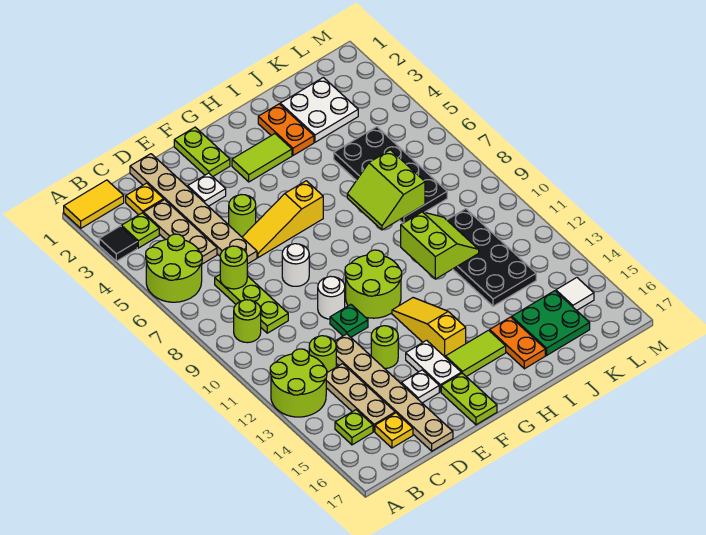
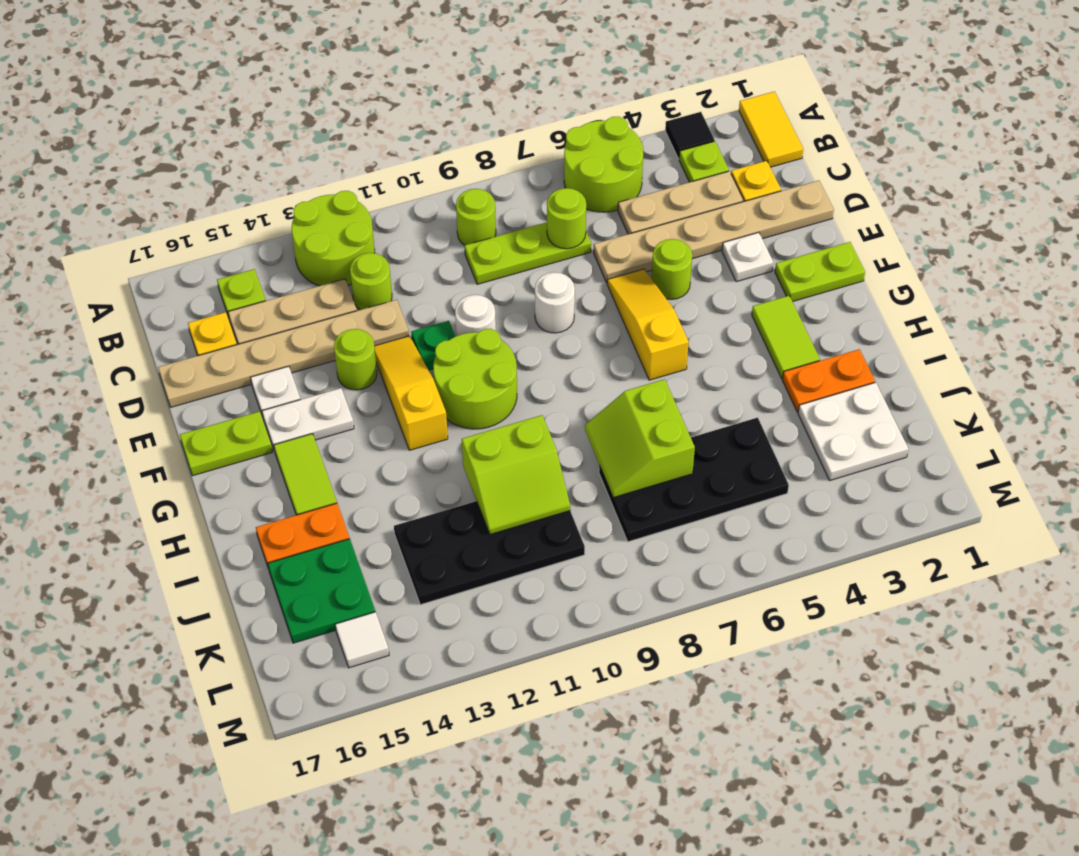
yellow slope G12:G14 level 1 top 14 -> yellow slope E12:G12 level 1 top G
lime slope I7:J8 level 2 top J -> lime slope I7:J8 level 2 top 7

